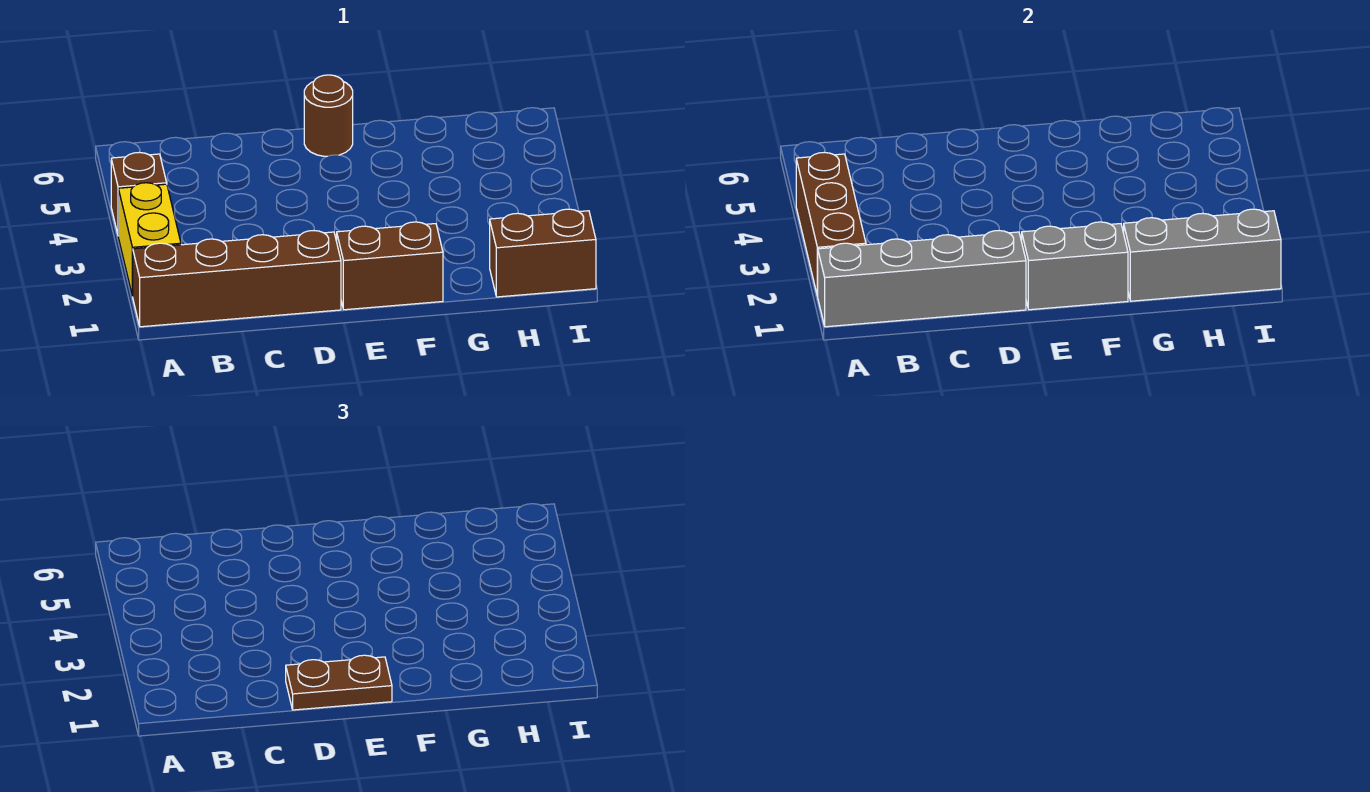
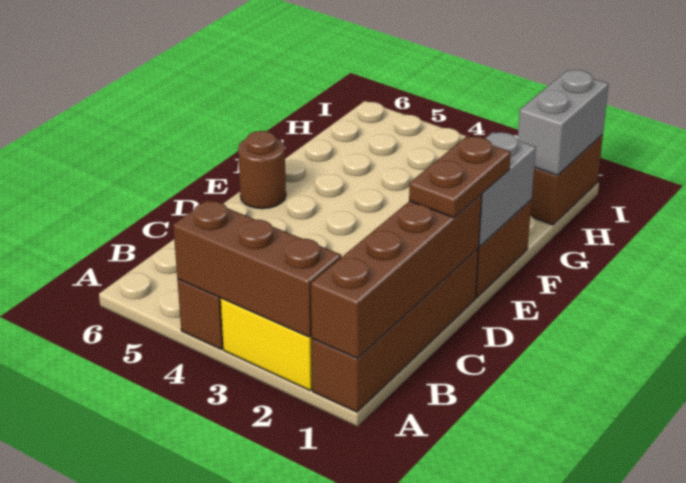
grey brick A1:D1 level 2 -> brown brick A1:D1 level 2
grey brick G1:I1 level 2 -> grey brick H1:I1 level 2

